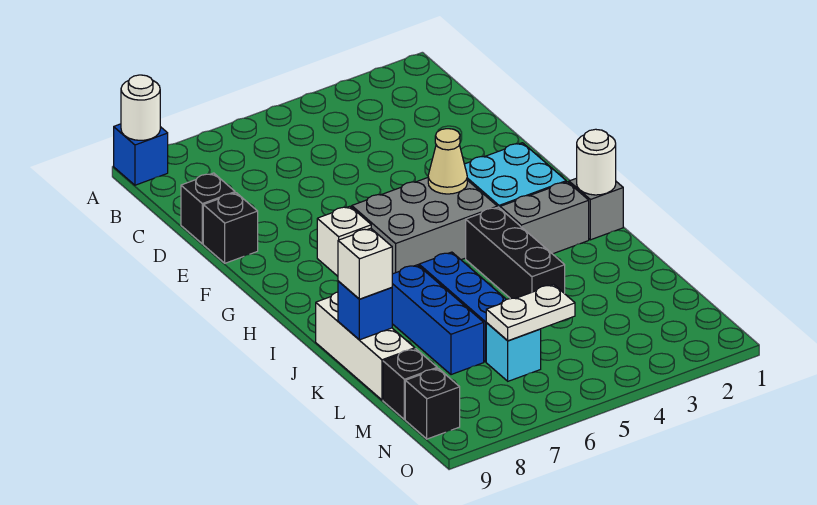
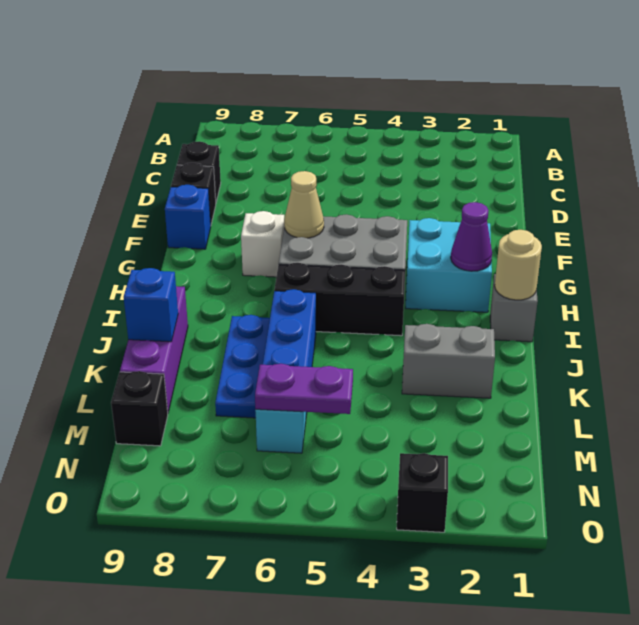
blue brick A9 level 1 -> blue brick F9 level 1
white round brick A9 level 2 -> none
tan cone G4 level 2 -> tan cone G6 level 2
none -> purple cone H2 level 2
white round brick I1 level 2 -> tan round brick I1 level 2
grey brick I2:I3 level 1 -> grey brick K2:K3 level 1
black brick I4:K4 level 1 -> black brick I4:I6 level 1
blue brick J7:L7 level 1 -> blue plate J7:L7 level 1
white brick J9:L9 level 1 -> purple brick J9:L9 level 1
white brick K9 level 3 -> none
white plate M5:M6 level 2 -> purple plate M5:M6 level 2
black brick N9 level 1 -> black brick O3 level 1

